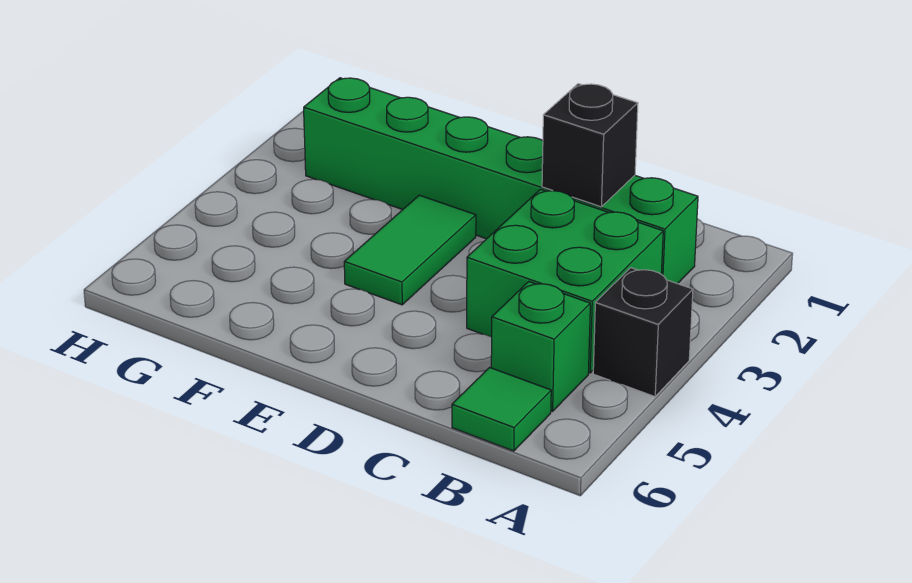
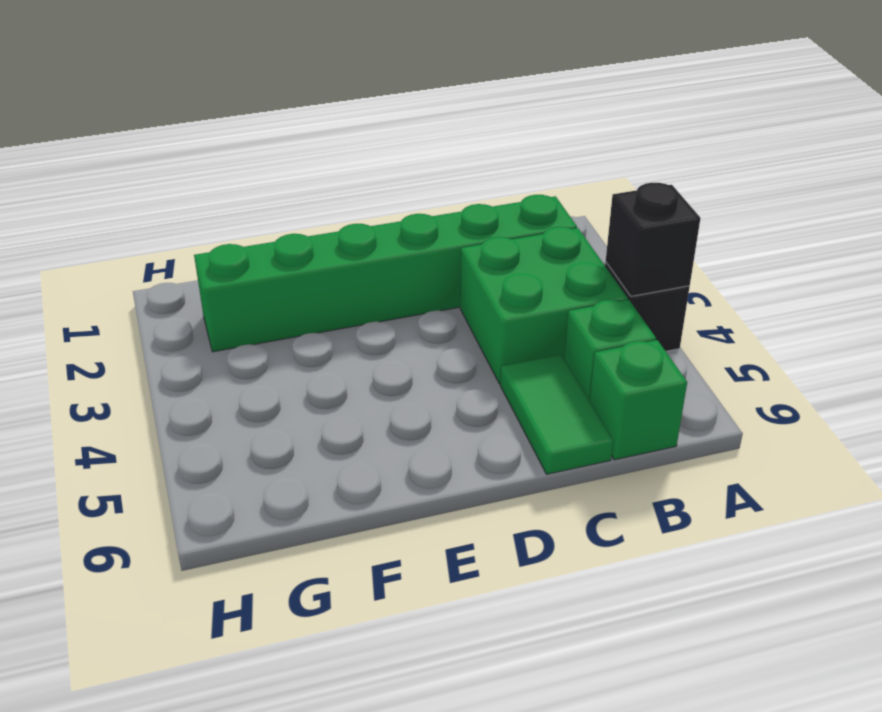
green tile B6 level 1 -> green brick B6 level 1
black brick C2 level 2 -> black brick A4 level 2
green tile E3:E4 level 1 -> green tile C5:C6 level 1

